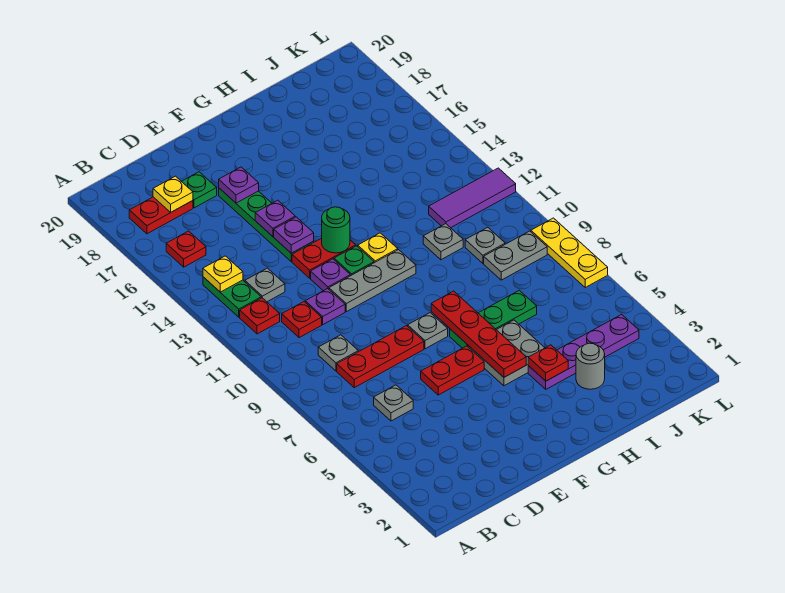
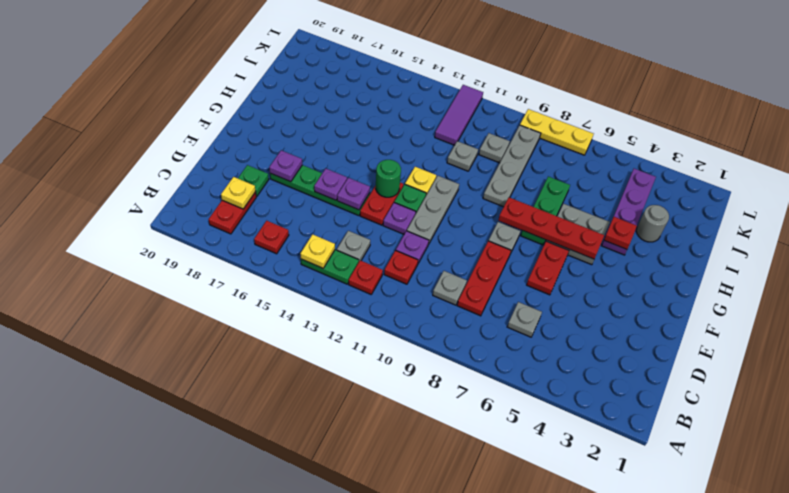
grey plate J9:K9 level 1 -> grey plate H9:K9 level 1

